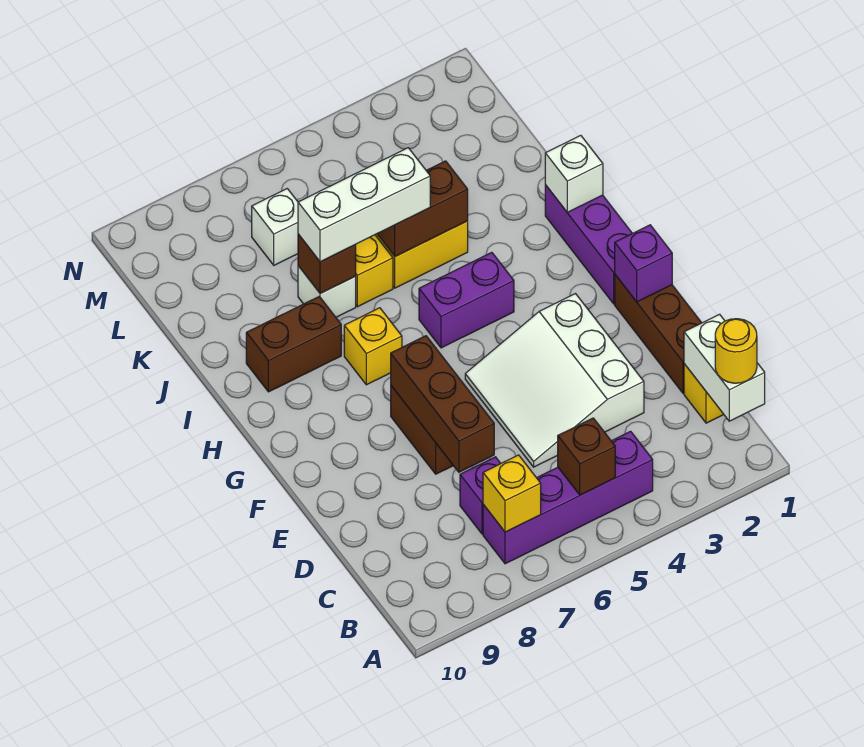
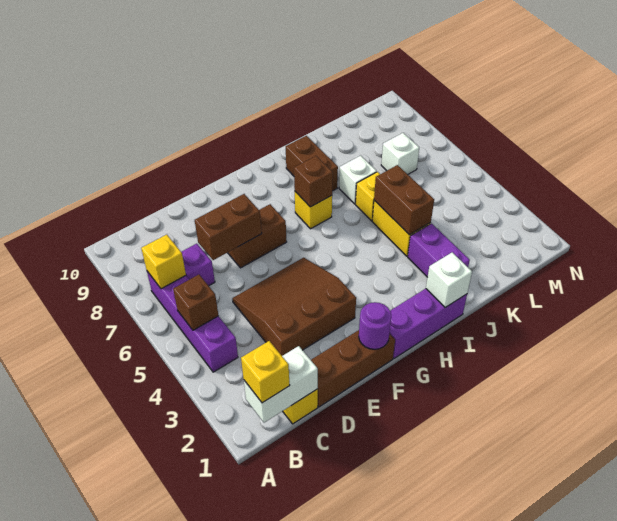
yellow round brick B1 level 3 -> yellow brick B1 level 3
white slope D3:F5 level 1 top 3 -> brown slope D3:F5 level 1 top 3
brown brick D7:F7 level 2 -> brown brick D7:E7 level 2
purple brick F1 level 2 -> purple round brick F1 level 2
purple brick H4:H5 level 1 -> purple brick J2:J3 level 1
white brick J5:J7 level 3 -> none
brown brick J7 level 2 -> brown brick H7 level 2

